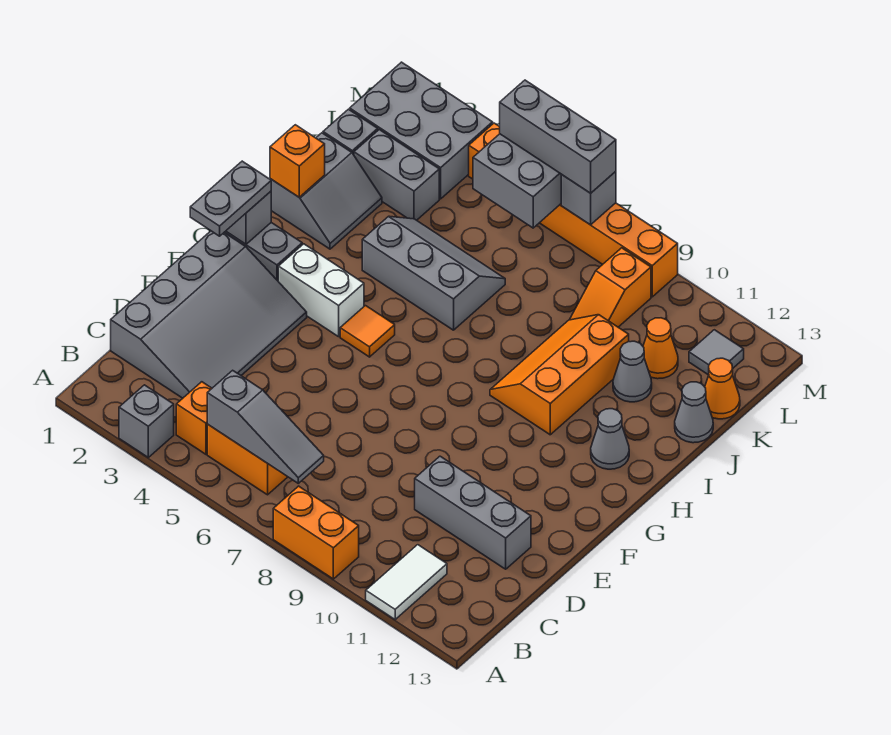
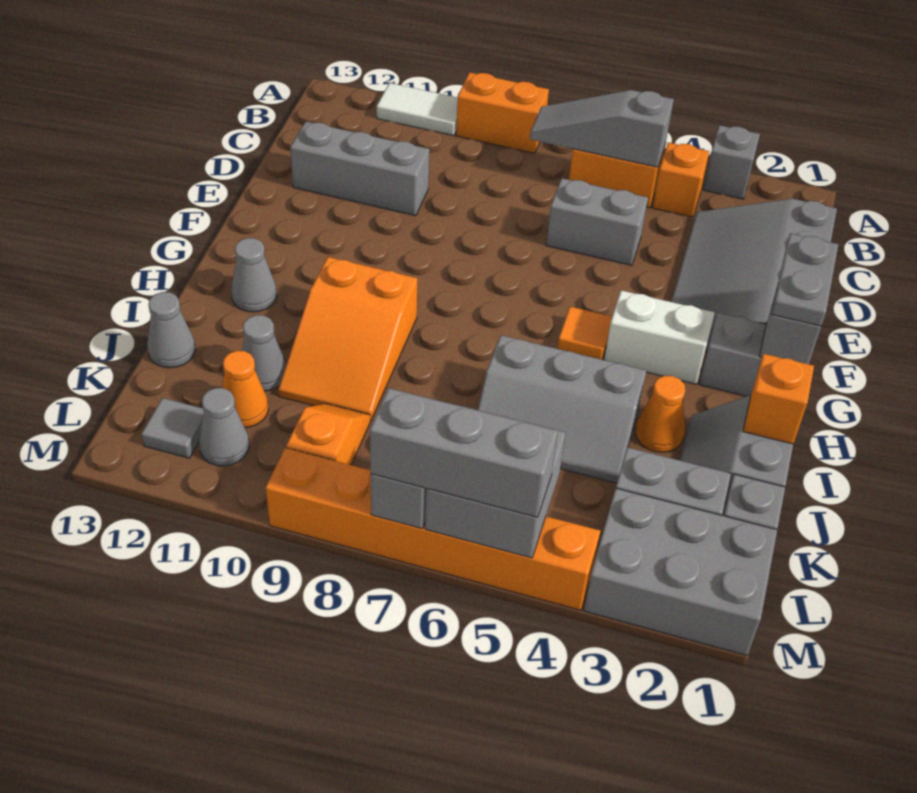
white tile A11:B11 level 1 -> white tile A10:A11 level 1
none -> grey brick D5:D6 level 1
orange slope H9:J10 level 1 top 10 -> orange slope H9:J10 level 1 top H
orange cone K13 level 1 -> orange cone I3 level 1
none -> grey cone L11 level 1

